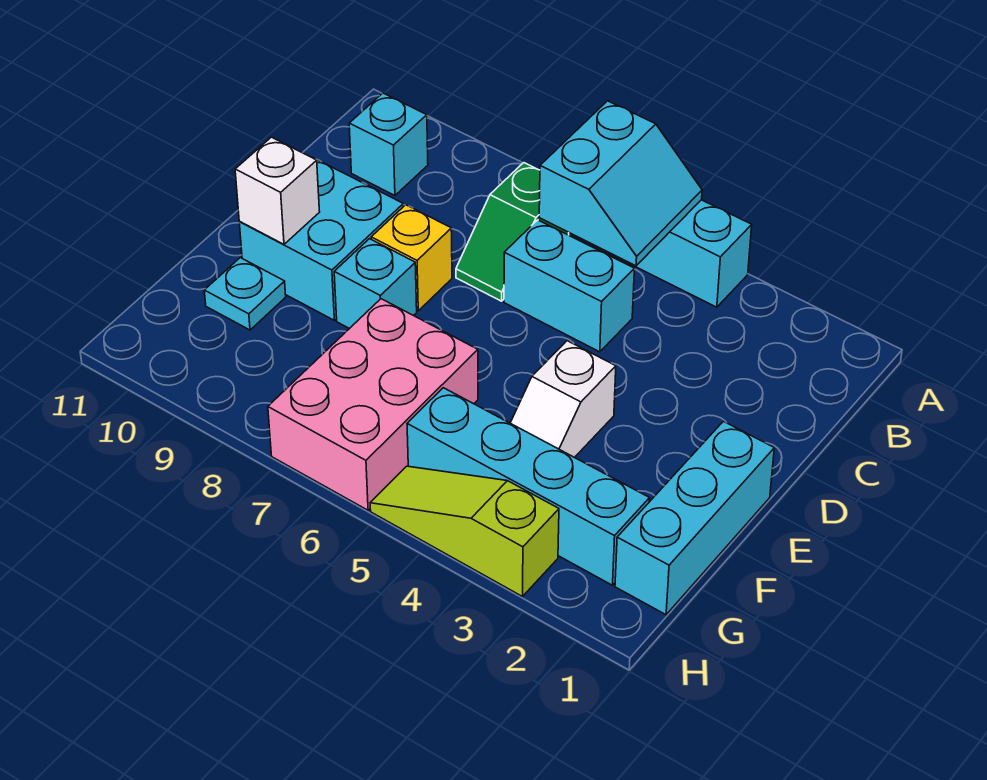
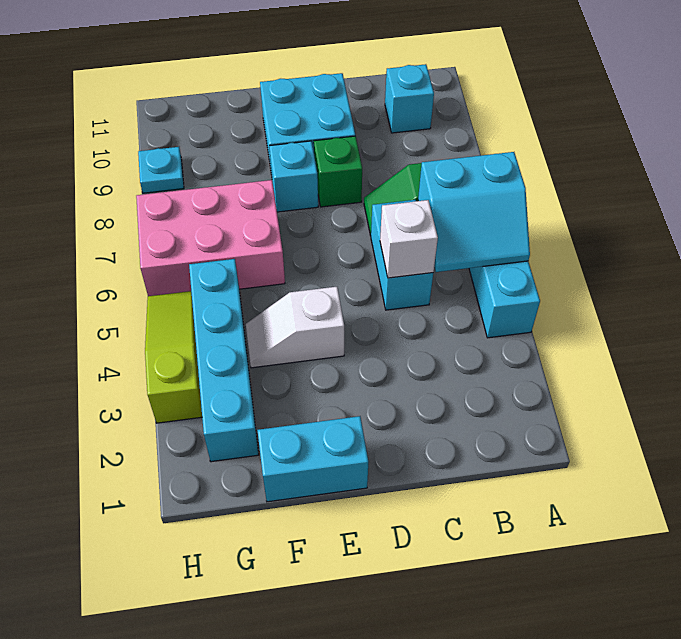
yellow brick D8 level 1 -> green brick D8 level 1
cyan brick E1:G1 level 1 -> cyan brick E1:F1 level 1
white brick E10 level 2 -> white brick C5 level 2
cyan plate F10 level 1 -> cyan plate H9 level 1

